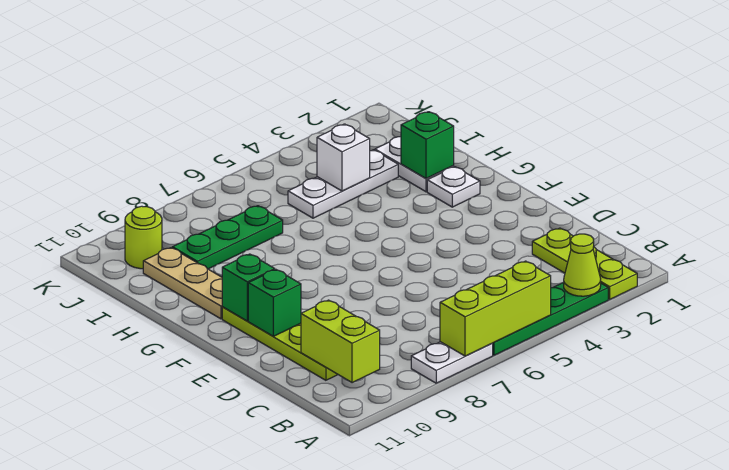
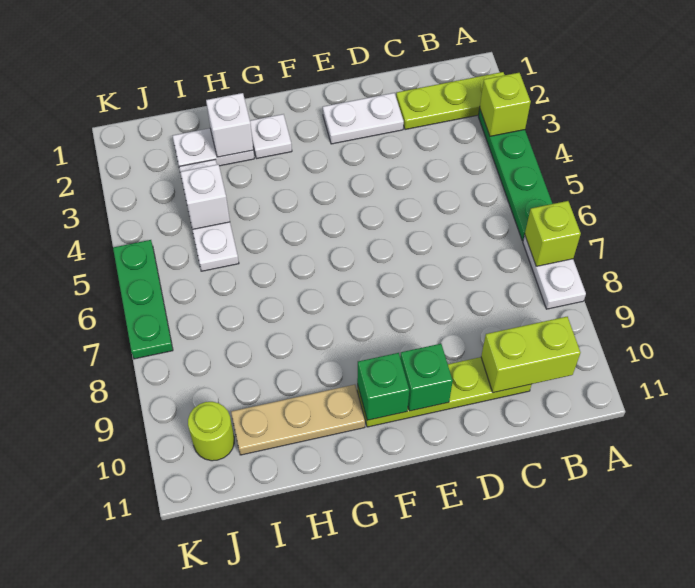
lime cone A3 level 2 -> lime brick A3 level 2
lime brick A5:A7 level 2 -> lime brick A7 level 2
none -> white plate D2:E2 level 1
green brick H2 level 2 -> white brick H2 level 2
green plate I7:I9 level 1 -> green plate K5:K7 level 1

